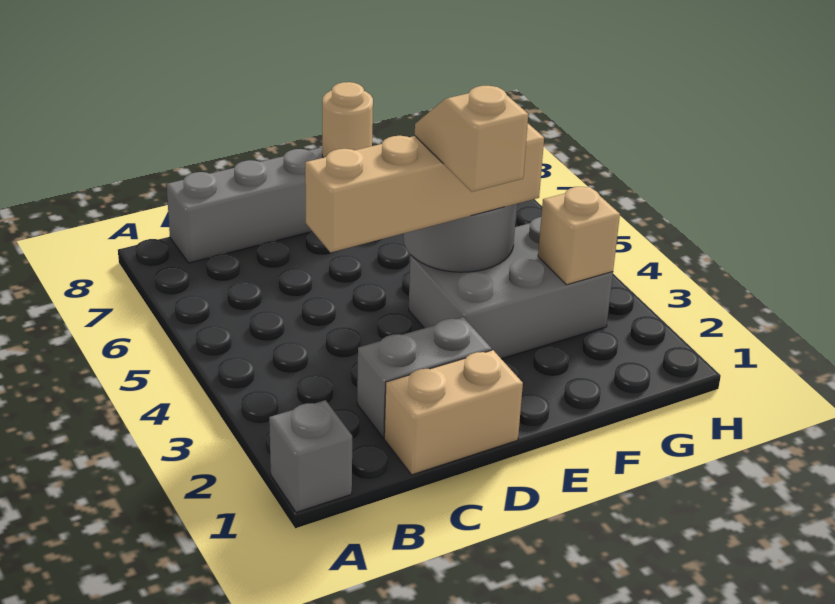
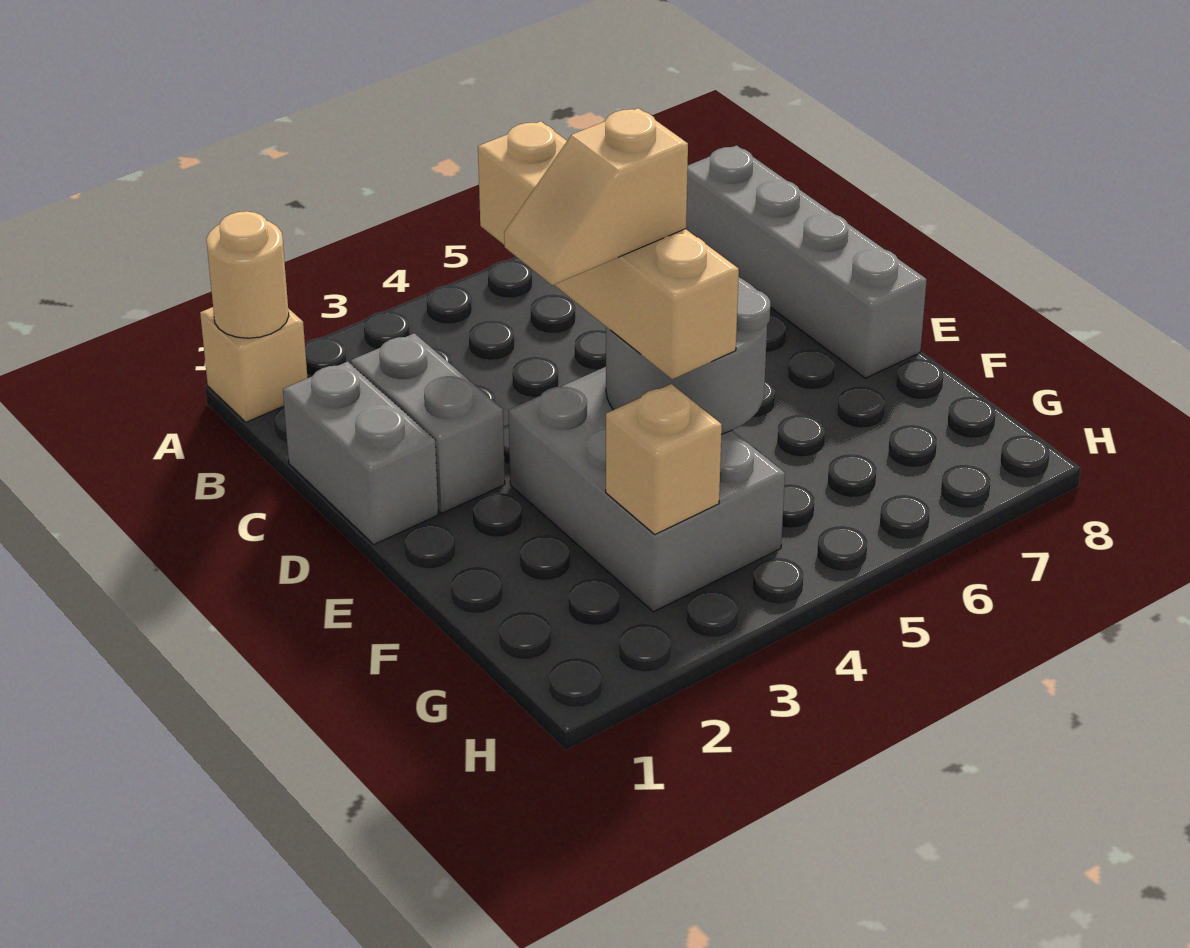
grey brick A1 level 1 -> tan brick A1 level 1
tan brick C1:D1 level 1 -> grey brick C1:D1 level 1
tan slope E3:E4 level 4 top 3 -> tan slope E3:E4 level 4 top 4
tan round brick E8 level 2 -> tan round brick A1 level 2

